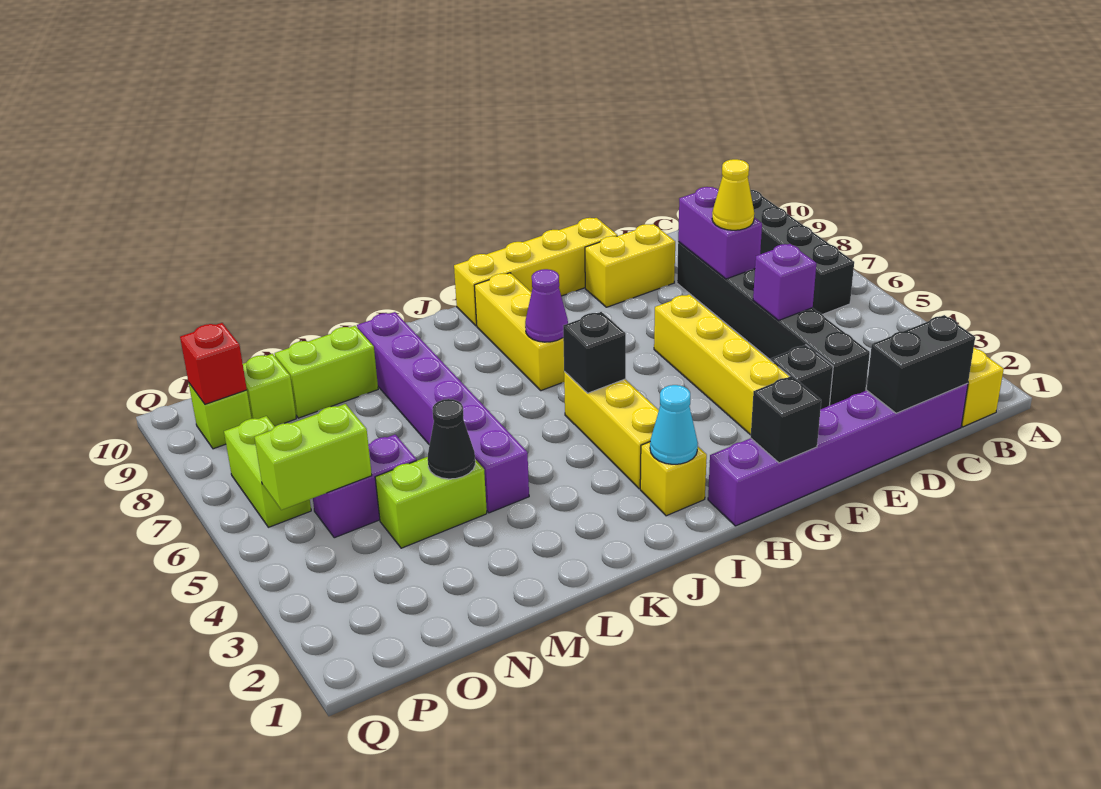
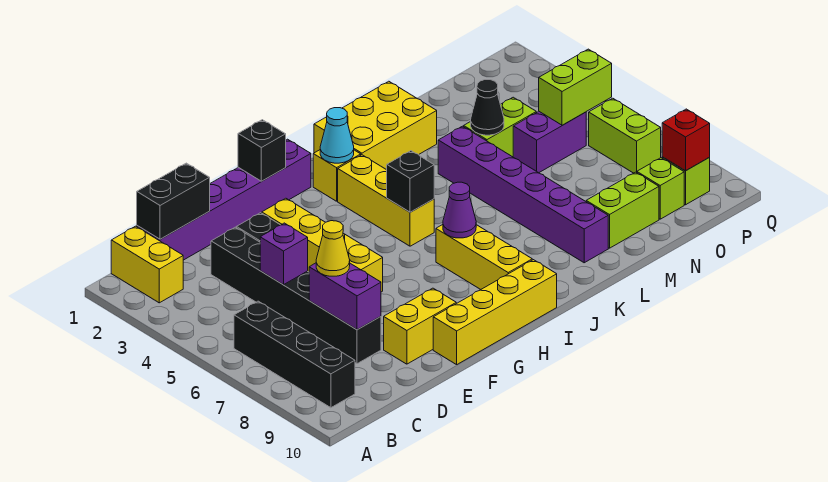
none -> yellow brick J1:L2 level 1

